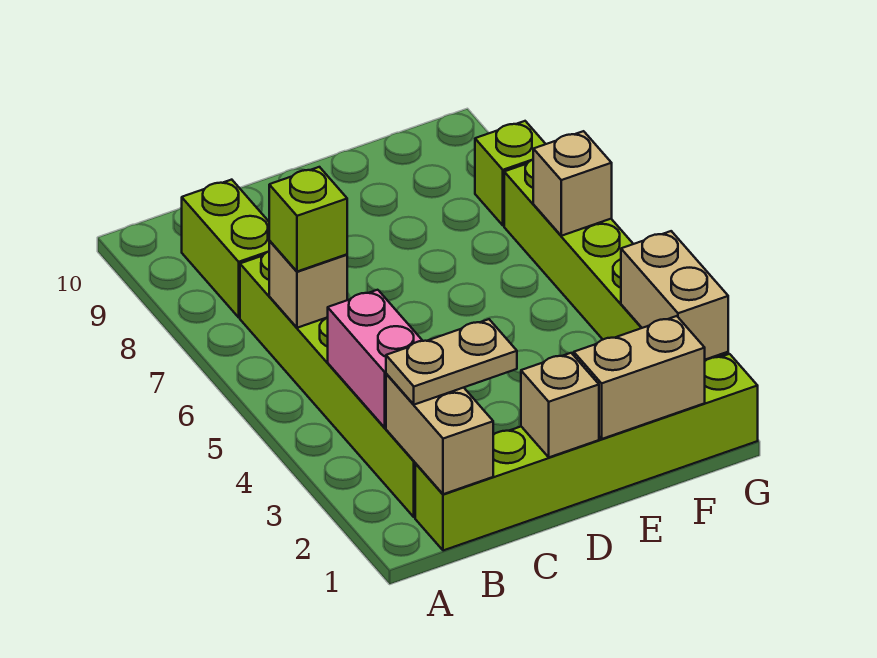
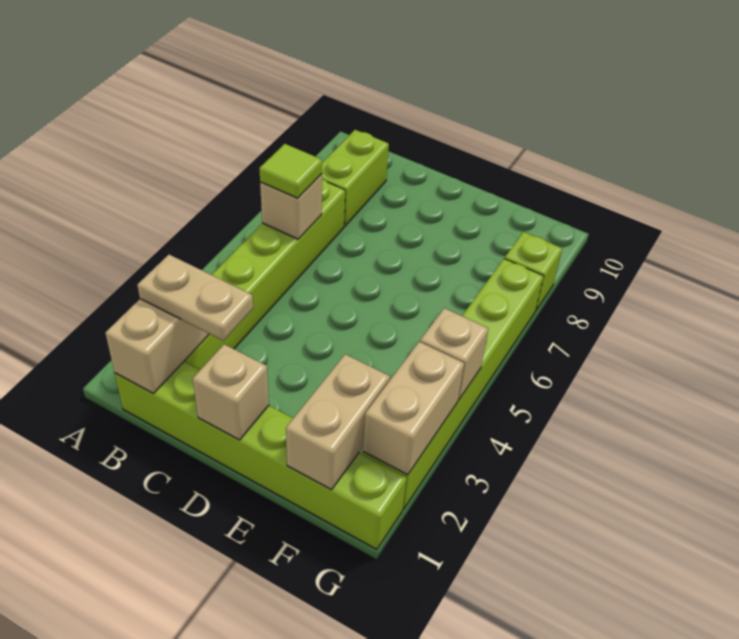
pink brick B3:B4 level 2 -> none
lime brick B6 level 3 -> lime tile B6 level 3
tan brick E1:F1 level 2 -> tan brick F1:F2 level 2
tan brick G6 level 2 -> tan brick G4 level 2

